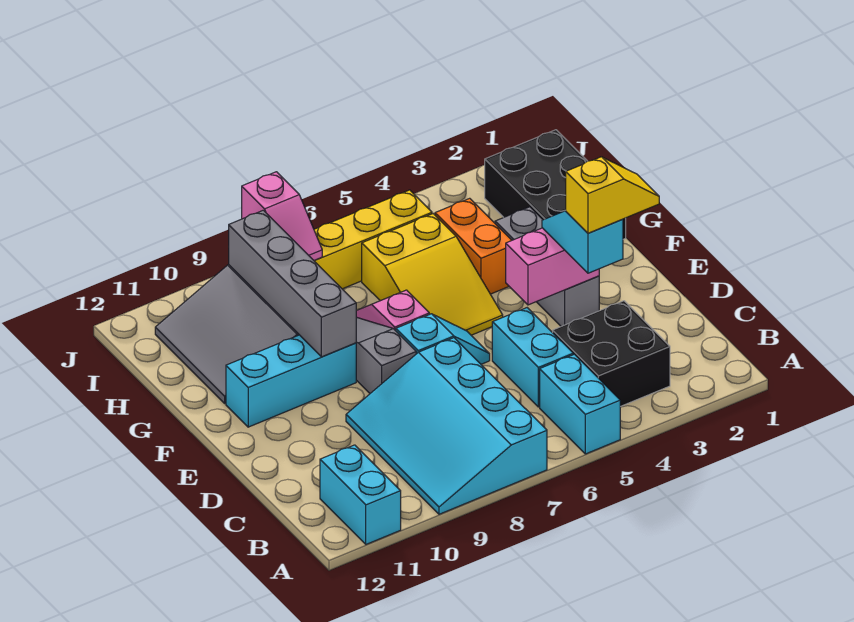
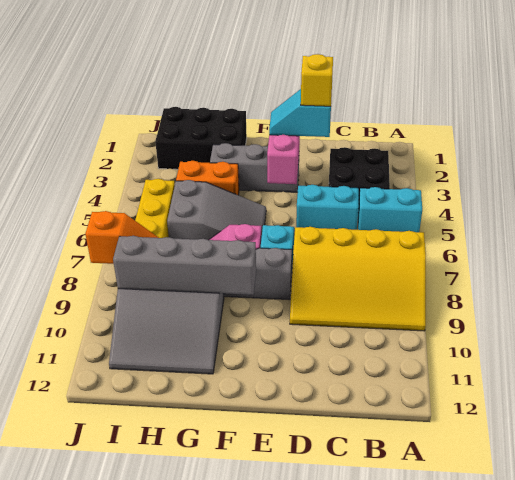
cyan slope A7:D9 level 1 top 7 -> yellow slope A7:D9 level 1 top 7
cyan brick A11:B11 level 1 -> none
yellow slope F5:H6 level 1 top H -> grey slope F5:H6 level 1 top H
cyan brick F9:F11 level 1 -> none
pink slope I8:J8 level 2 top J -> orange slope I8:J8 level 2 top J

